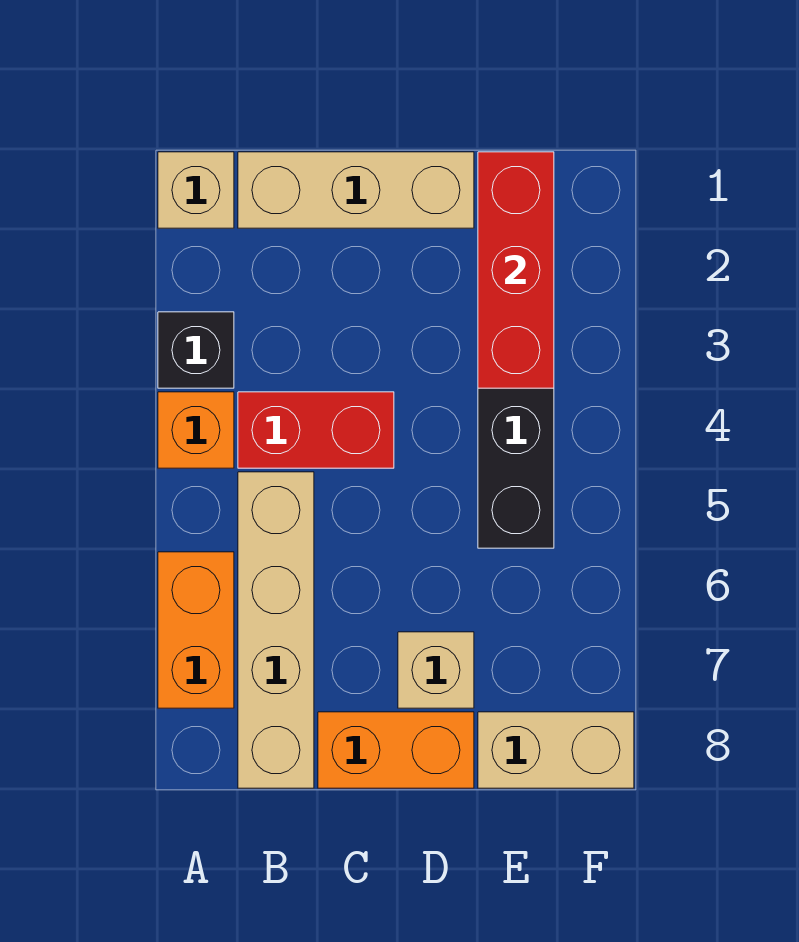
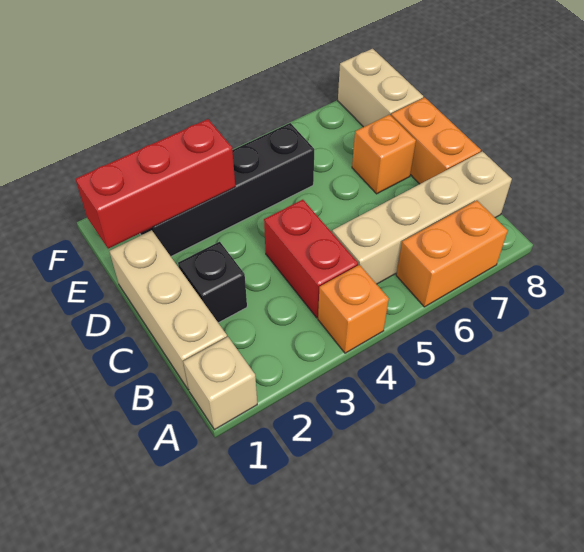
black brick A3 level 1 -> black brick C2 level 1
tan brick D7 level 1 -> orange brick D7 level 1

